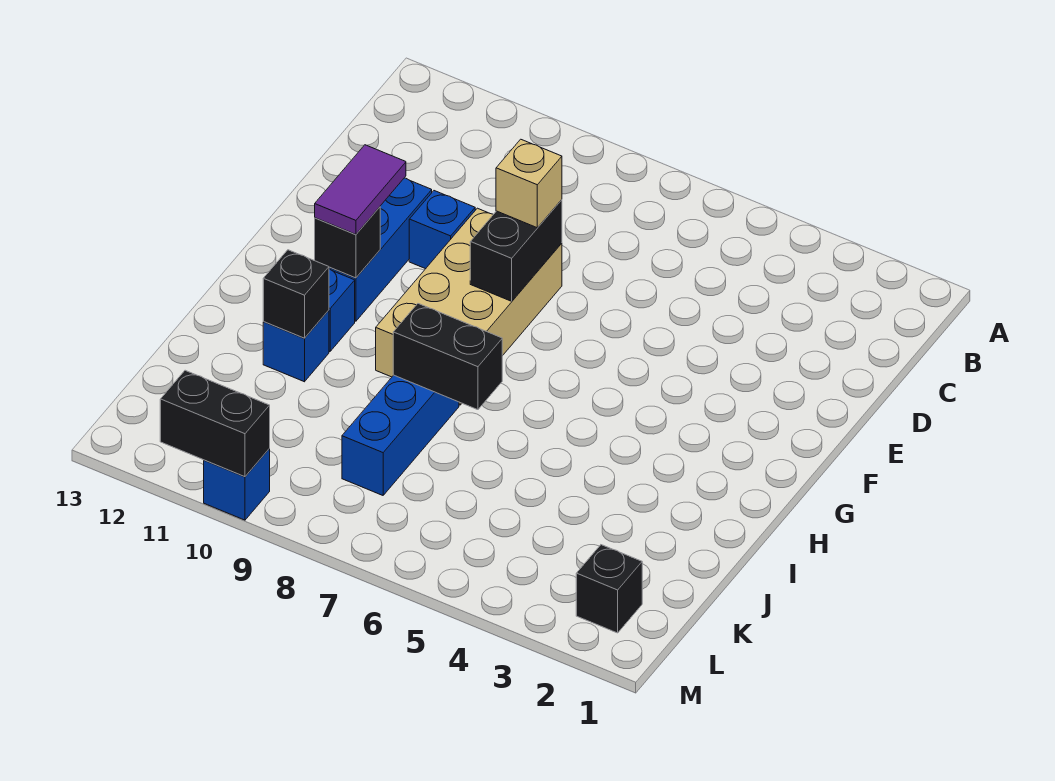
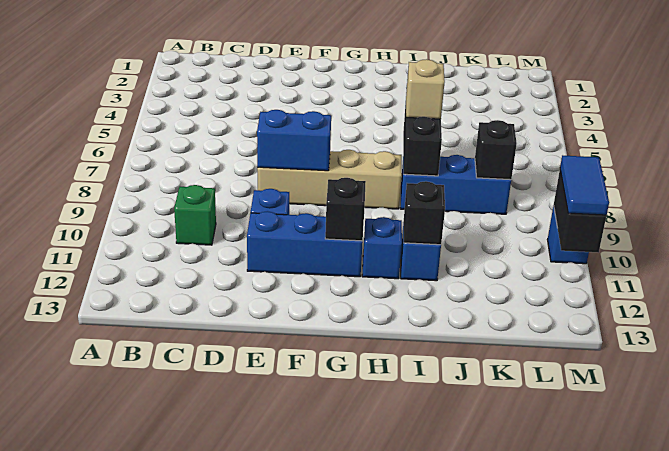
none -> green brick C10 level 1
tan brick E8:H9 level 1 -> tan brick E8:H8 level 1
black brick E8:F8 level 2 -> blue brick E8:F8 level 2
tan brick E8 level 3 -> tan brick I7 level 3
purple tile F11:G11 level 3 -> none
black brick L2 level 1 -> black brick K8 level 2
none -> blue tile M10:M11 level 3

